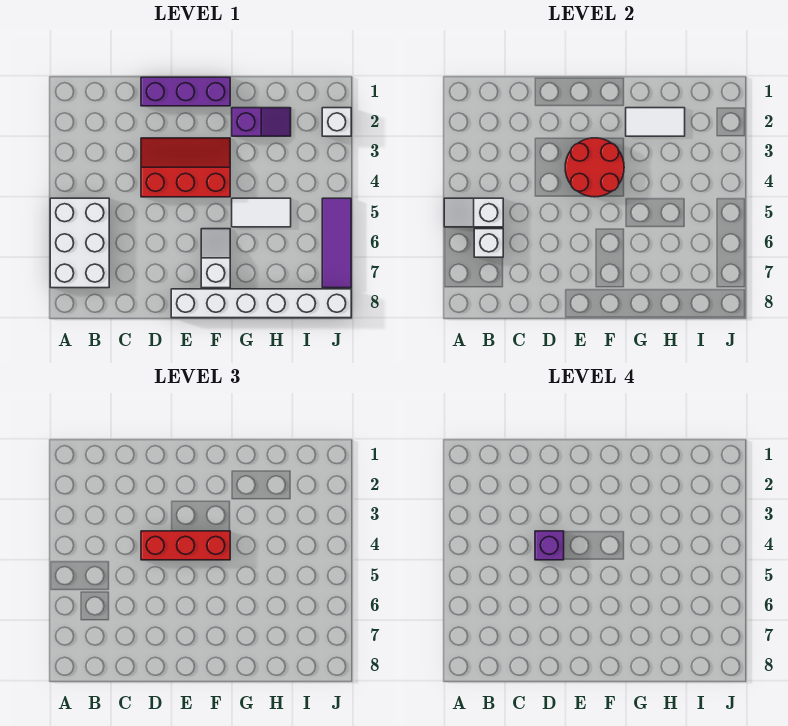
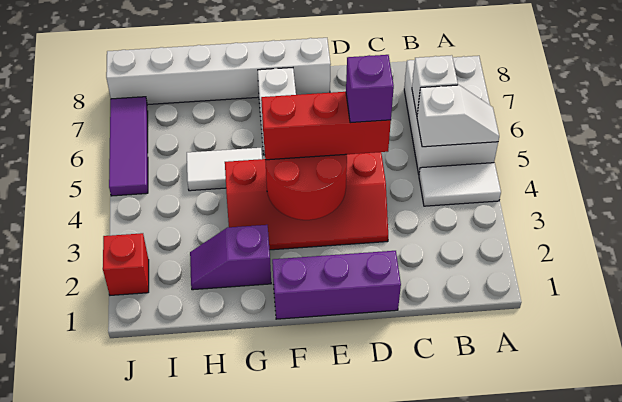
red slope D3:F4 level 1 top 4 -> red slope D3:G4 level 1 top 4
white tile G2:H2 level 2 -> white tile A4:B4 level 1
white brick J2 level 1 -> red brick J2 level 1

